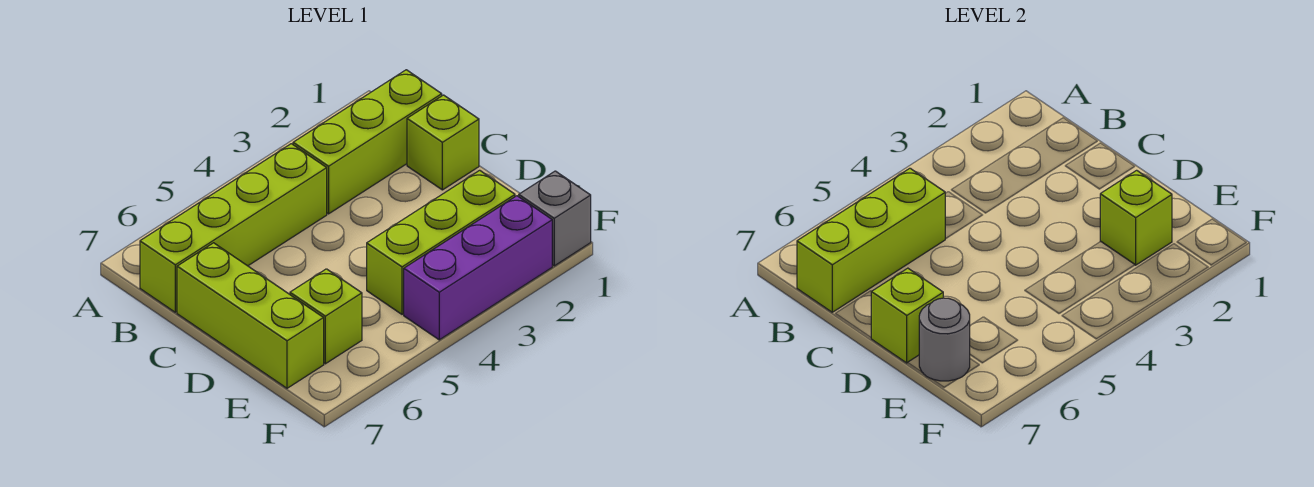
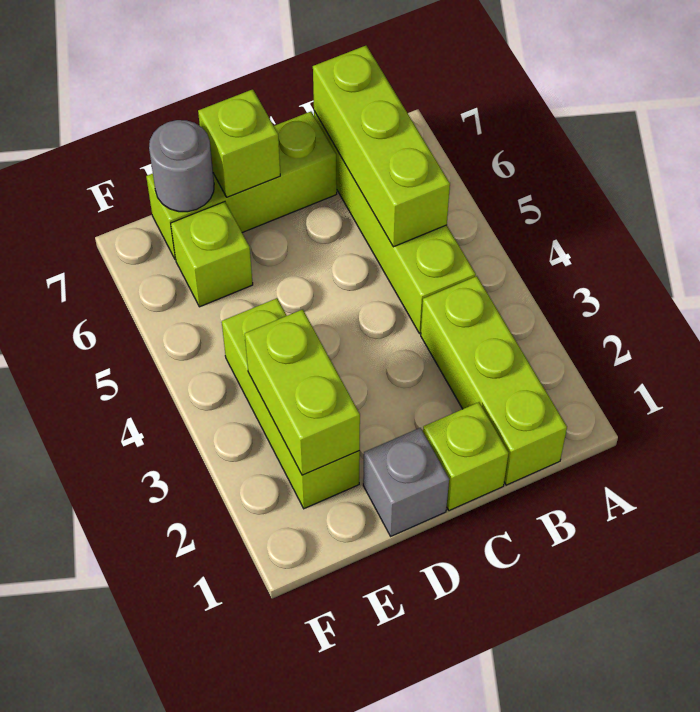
lime brick E2 level 2 -> lime brick E2:E3 level 2
grey brick F1 level 1 -> grey brick D1 level 1
purple brick F2:F4 level 1 -> none

